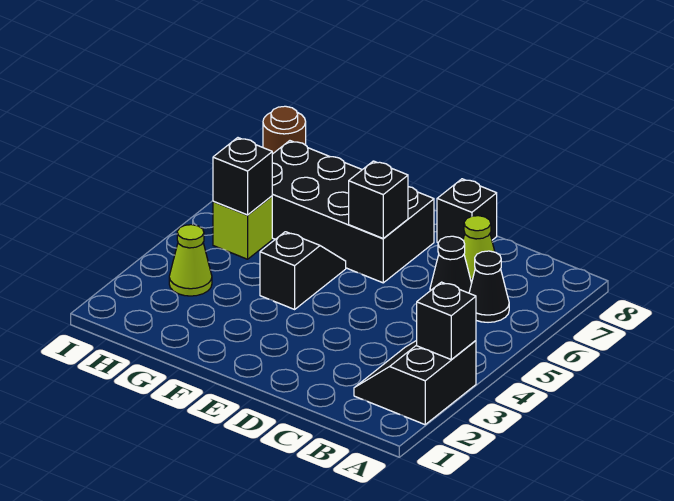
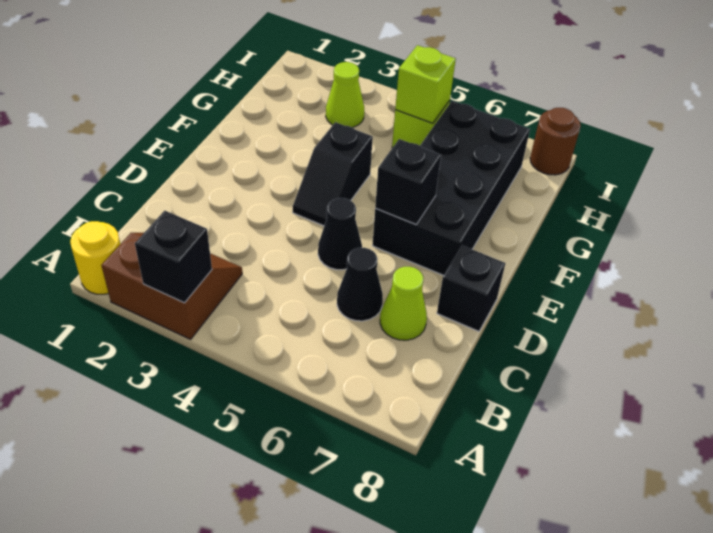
none -> yellow round brick A1 level 1
black slope A2:B3 level 1 top A -> brown slope A2:B3 level 1 top A
black cone B6 level 1 -> black cone D5 level 1
black slope F4:F5 level 1 top 4 -> black slope E4:F4 level 1 top F
black brick H5 level 2 -> lime brick H5 level 2

